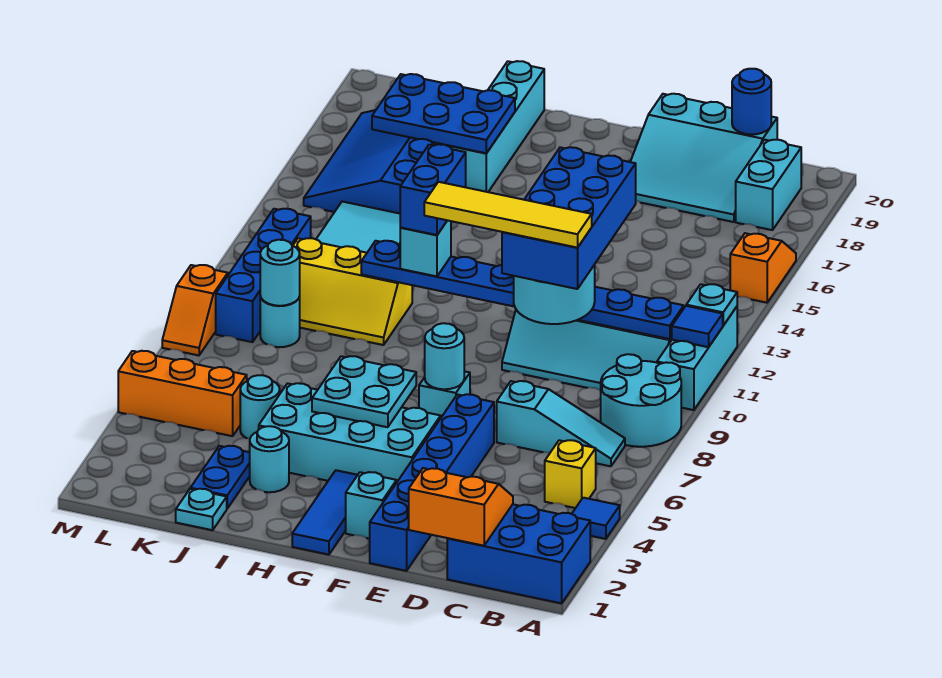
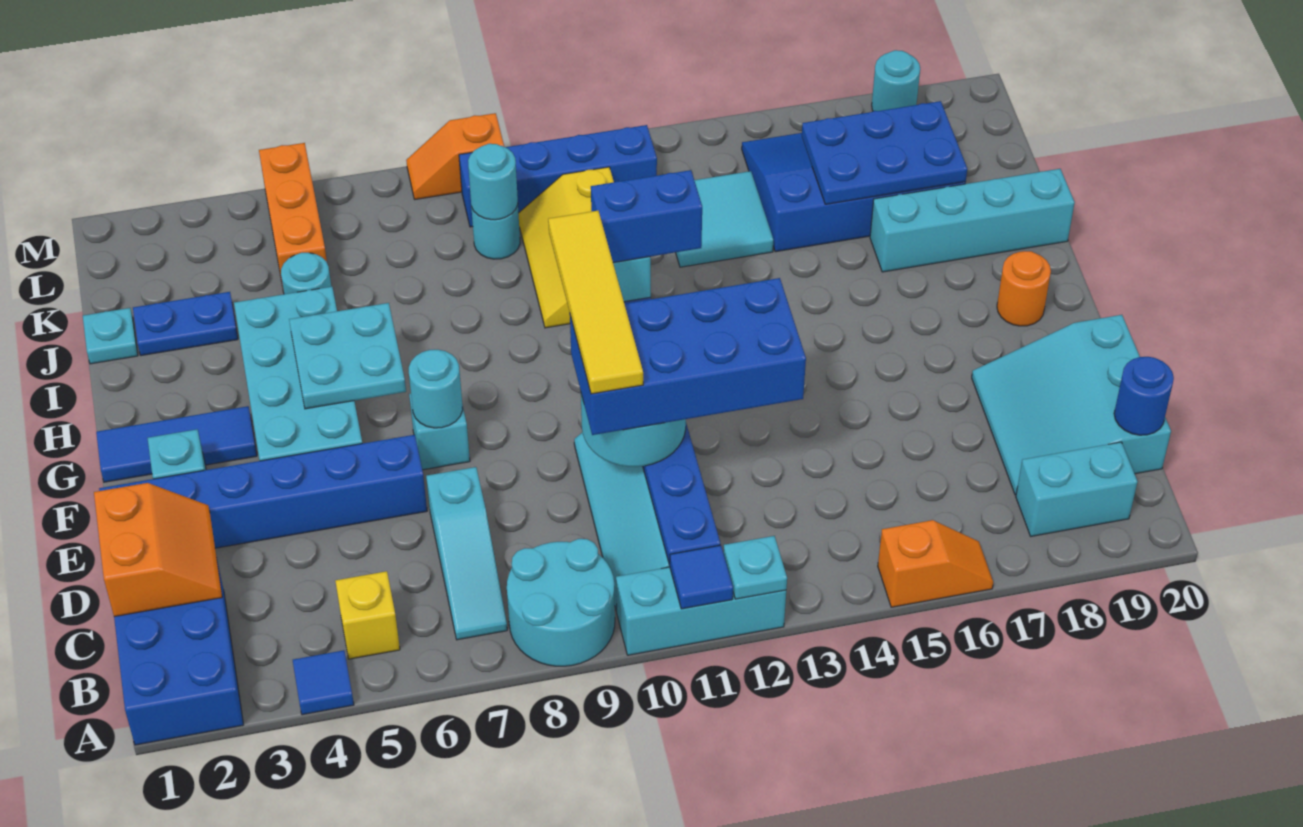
none -> orange round brick G19 level 1
cyan round brick I3 level 1 -> cyan round brick M18 level 1
blue plate I17:K18 level 2 -> blue plate J16:K18 level 2

